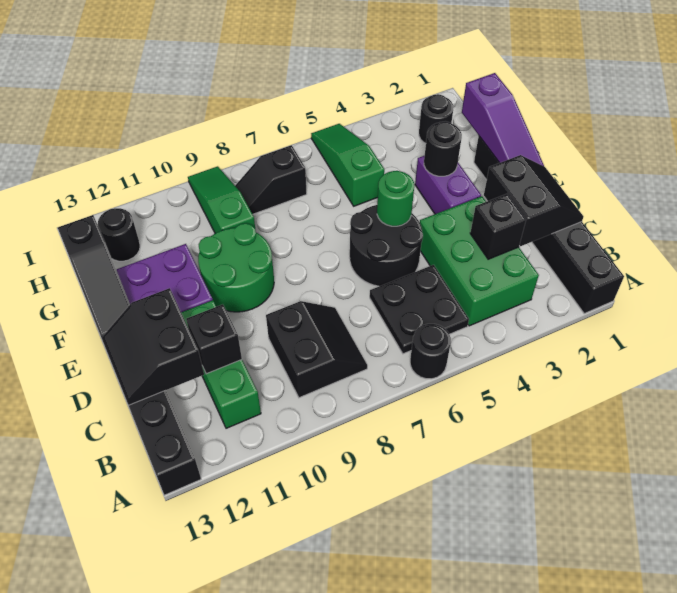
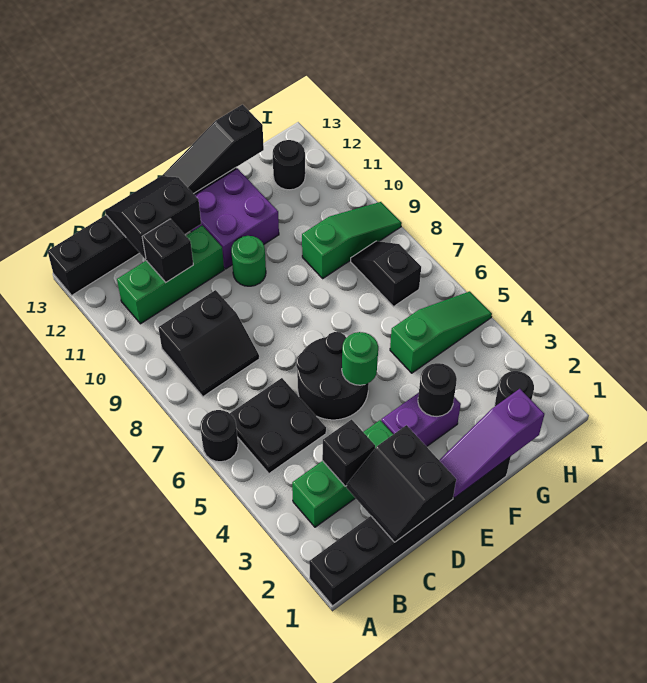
green brick B3:D4 level 1 -> green brick B3:D3 level 1
black slope C1:D2 level 2 top 2 -> black slope C1:D2 level 2 top D
green round brick E9:F10 level 1 -> green round brick E10 level 1

